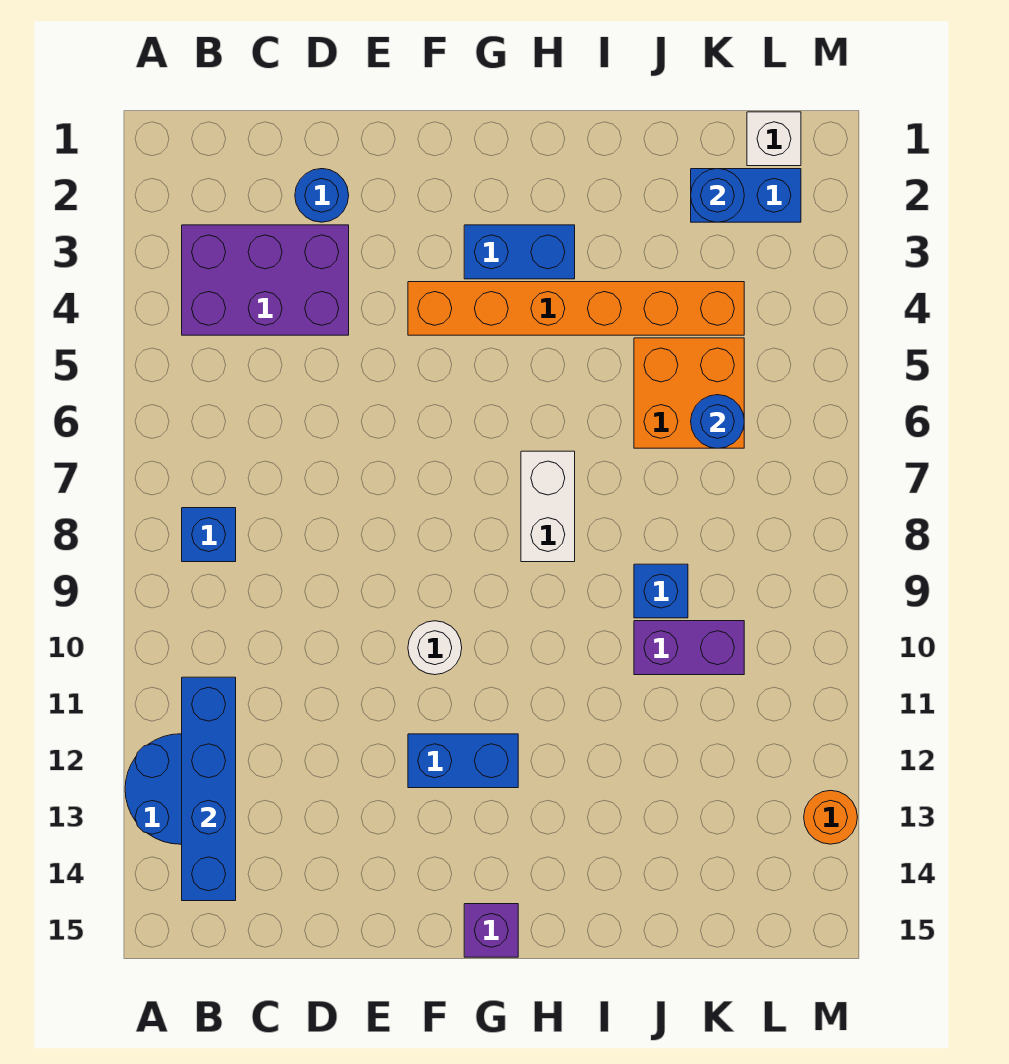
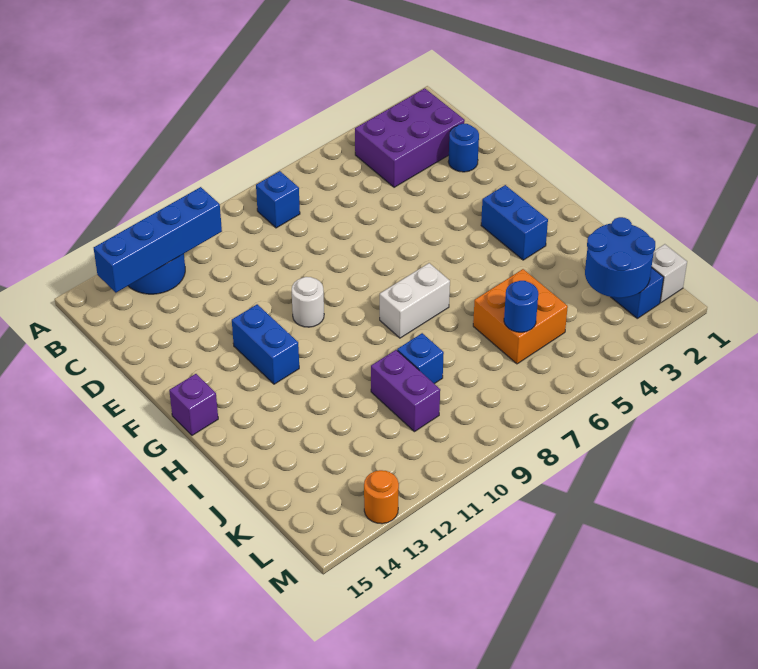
purple brick B3:D4 level 1 -> purple brick B2:C4 level 1
orange brick F4:K4 level 1 -> none
blue round brick K2 level 2 -> blue round brick K2:L3 level 2

